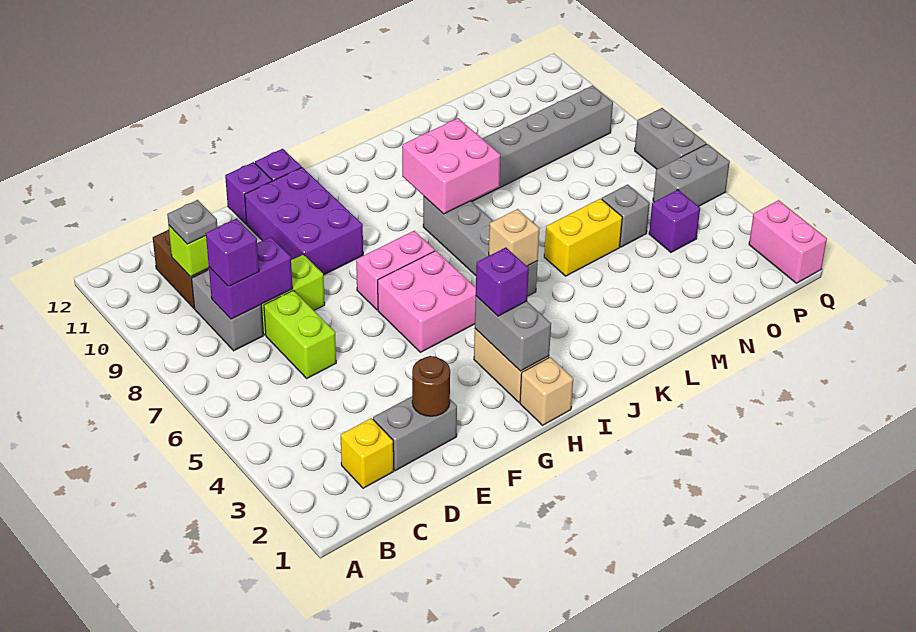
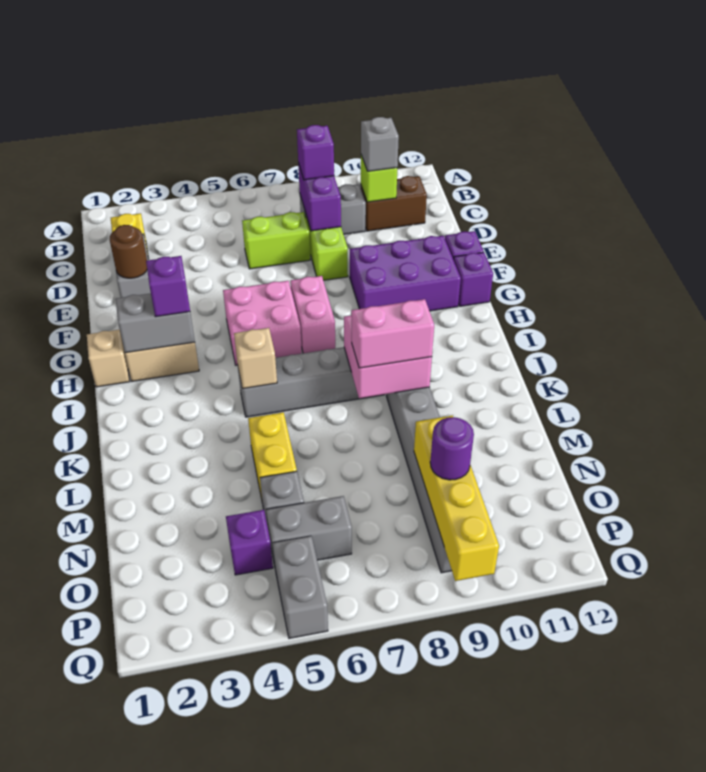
grey plate C10 level 3 -> grey brick C10 level 3
none -> yellow brick N9:Q9 level 2
none -> purple round brick O9 level 3
pink brick Q1:Q2 level 1 -> pink brick K8:K9 level 3
grey brick Q6:Q7 level 1 -> grey brick O5:O6 level 1

